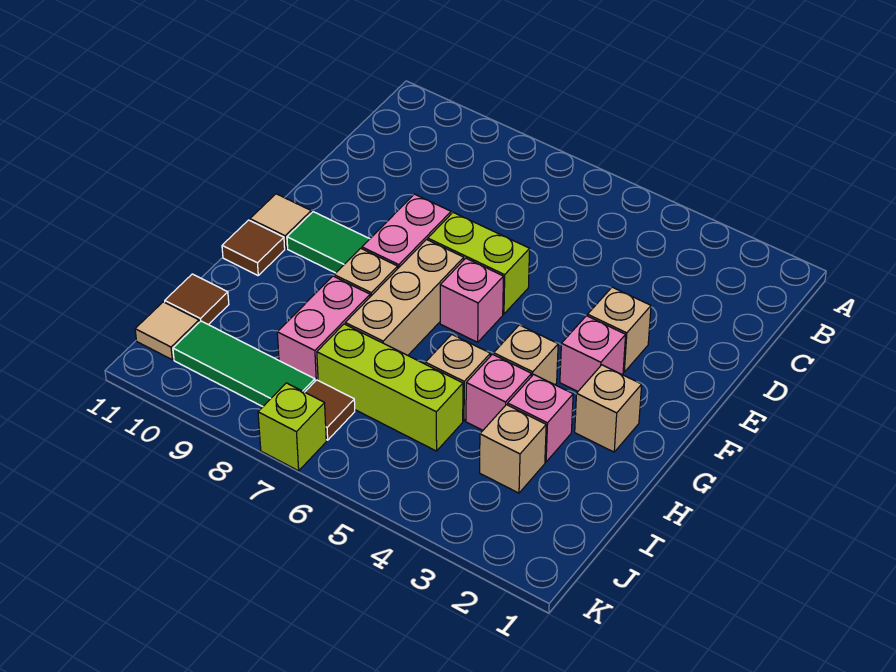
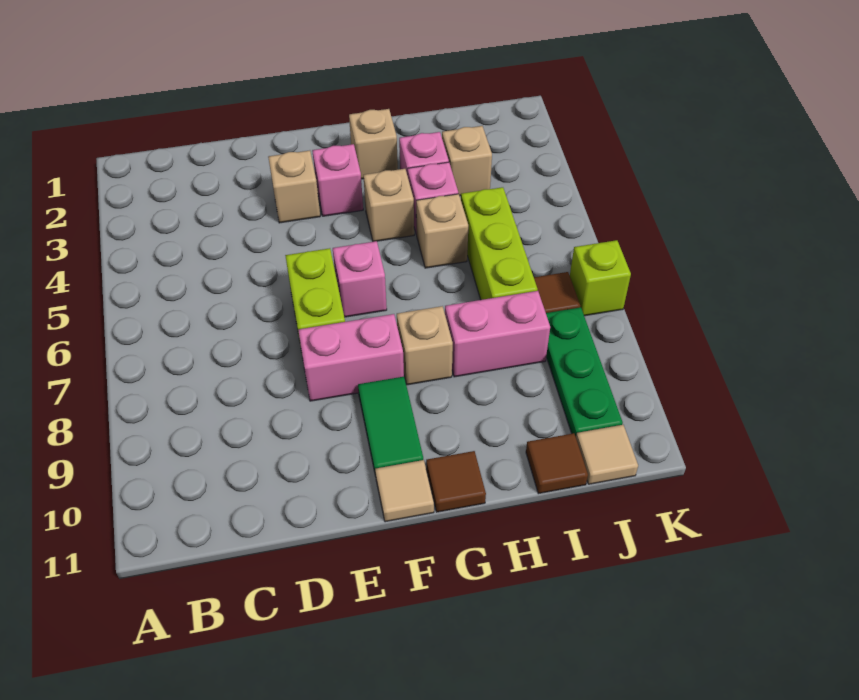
tan brick F7:H7 level 1 -> none
green tile J8:J10 level 1 -> green plate J8:J10 level 1

